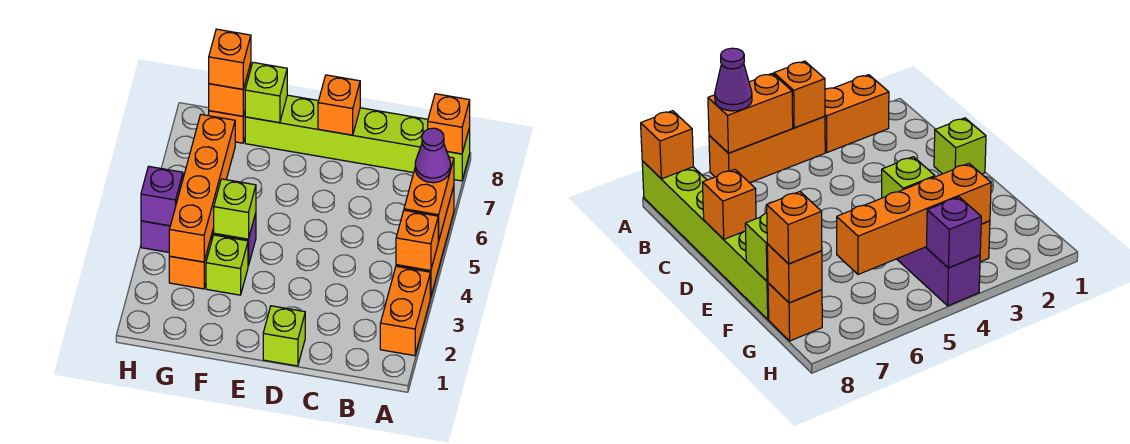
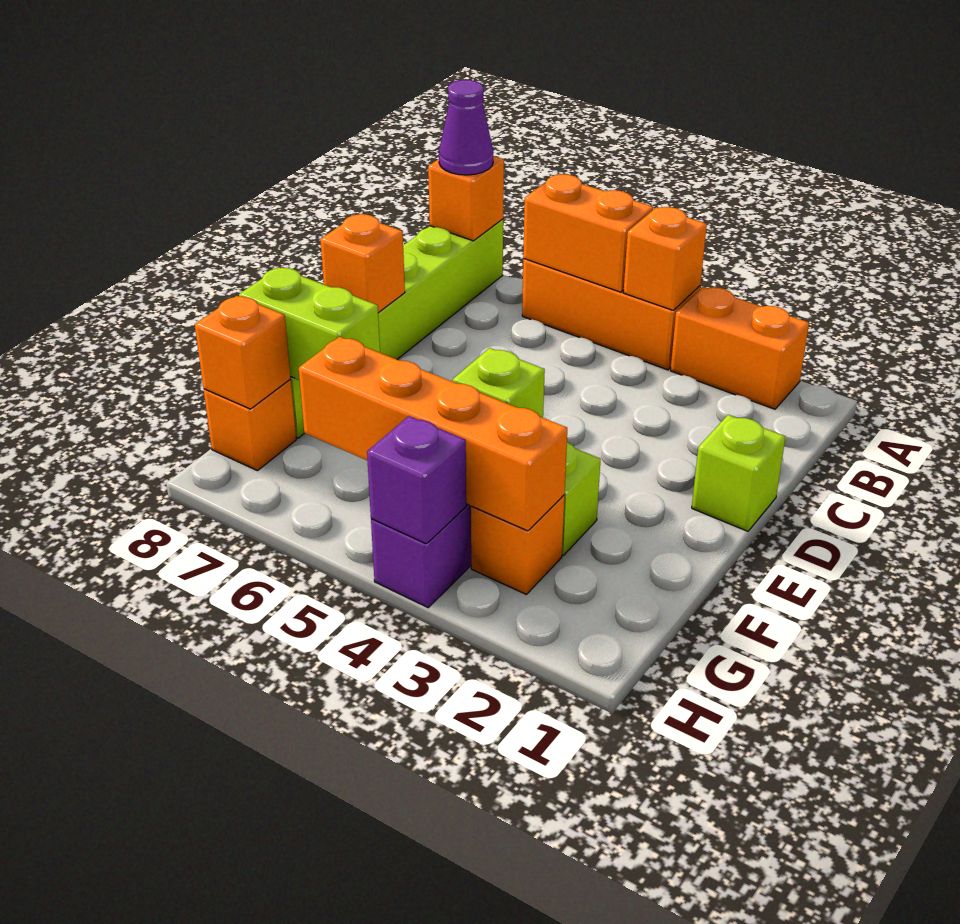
purple cone A6 level 3 -> purple cone A8 level 3
lime brick F8 level 2 -> lime brick F7:F8 level 2
orange brick G8 level 3 -> none

